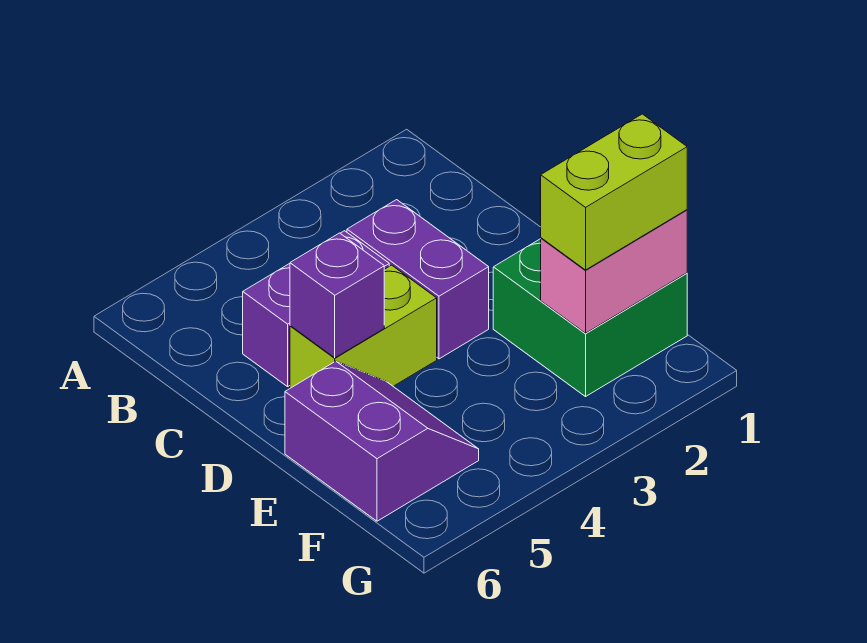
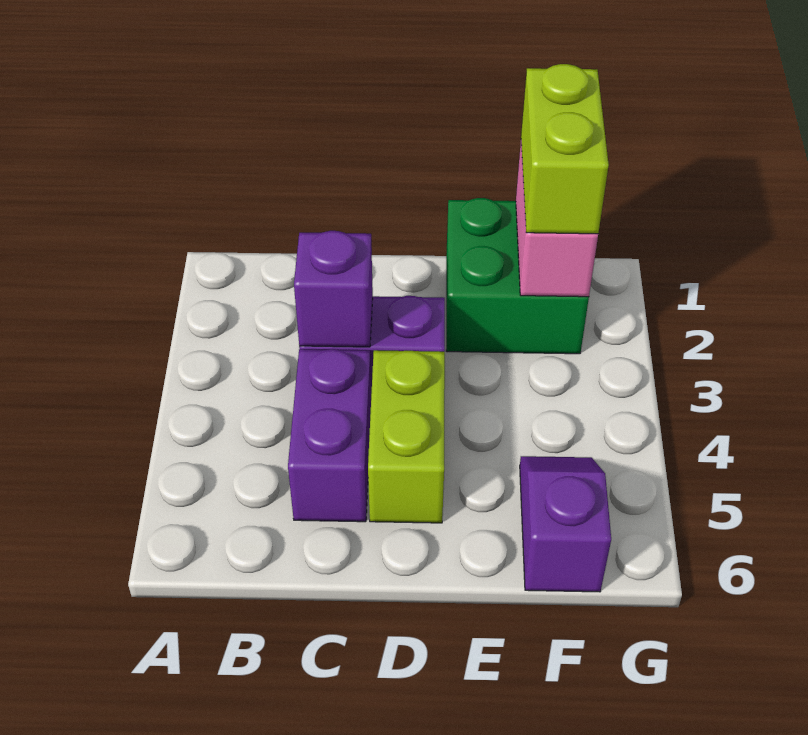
purple brick D5 level 2 -> purple brick C3 level 2
purple slope E5:F6 level 1 top 6 -> purple slope F5:F6 level 1 top 6

